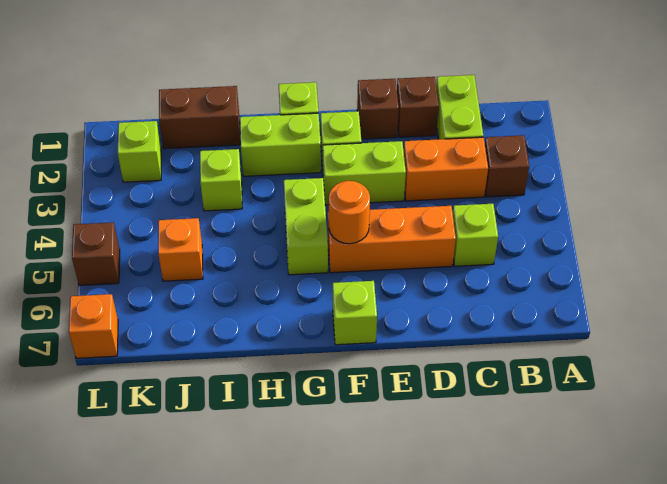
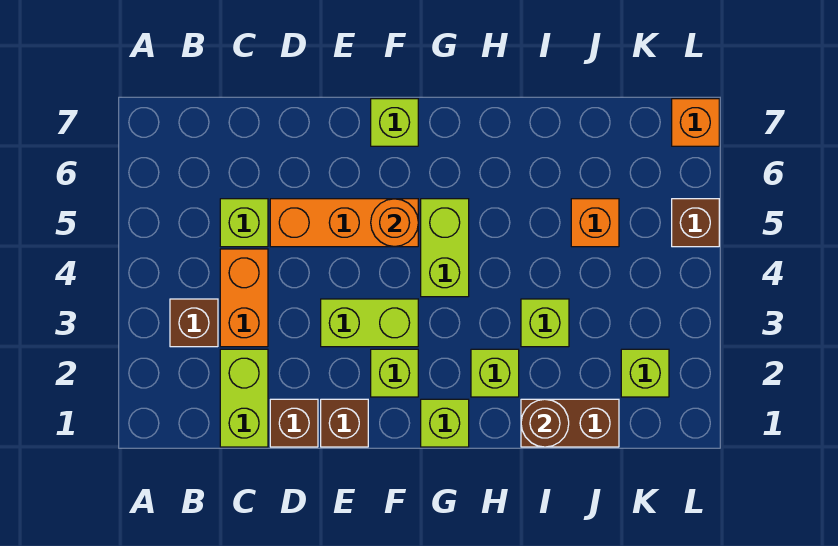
orange brick C3:D3 level 1 -> orange brick C3:C4 level 1
lime brick G2:H2 level 1 -> lime brick H2 level 1
none -> brown round brick I1 level 2

